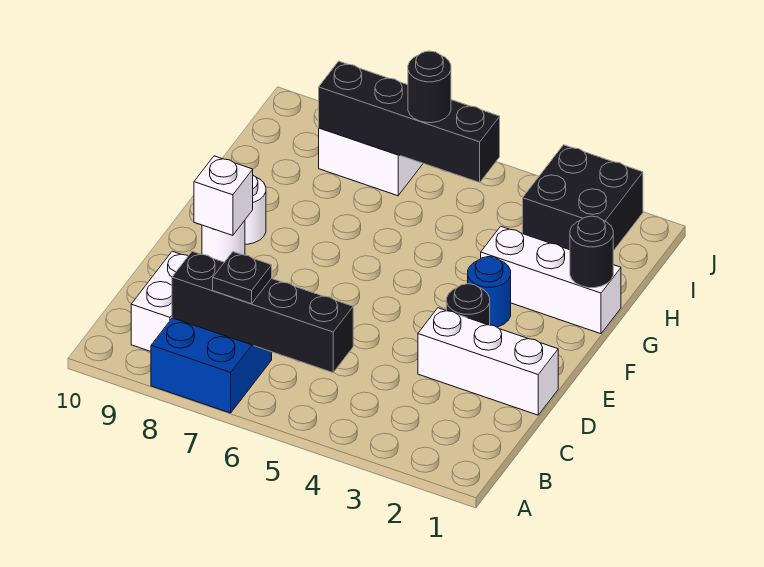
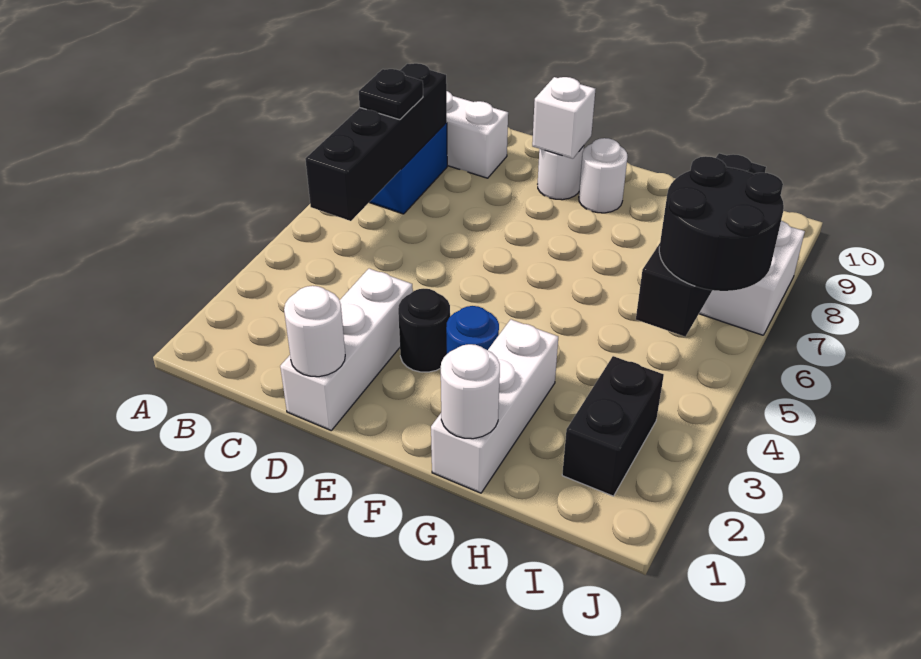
none -> white round brick D1 level 2
black round brick G1 level 2 -> white round brick G1 level 2
black brick I2:J3 level 1 -> black brick I2:I3 level 1
black round brick I6 level 3 -> black round brick I5:J6 level 3

